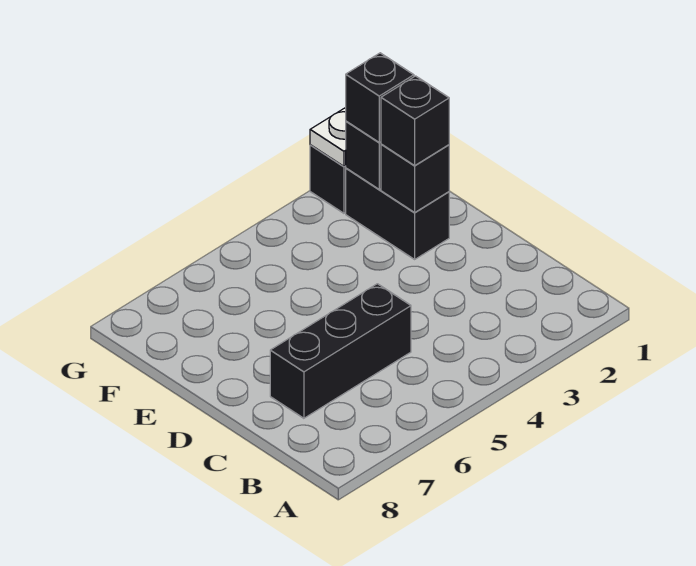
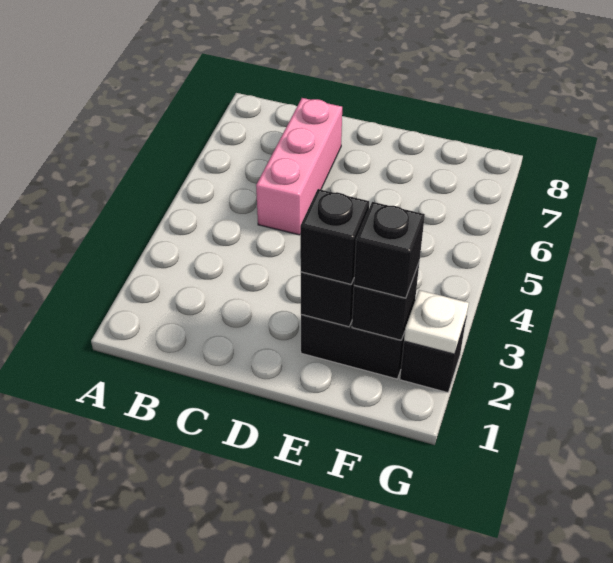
black brick C5:C7 level 1 -> pink brick C5:C7 level 1

